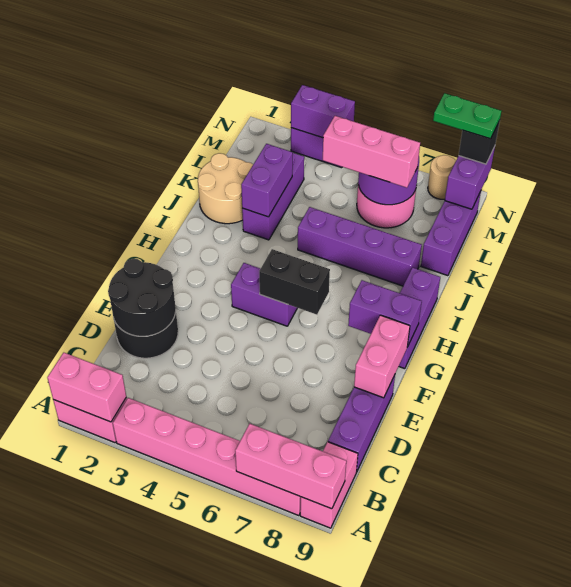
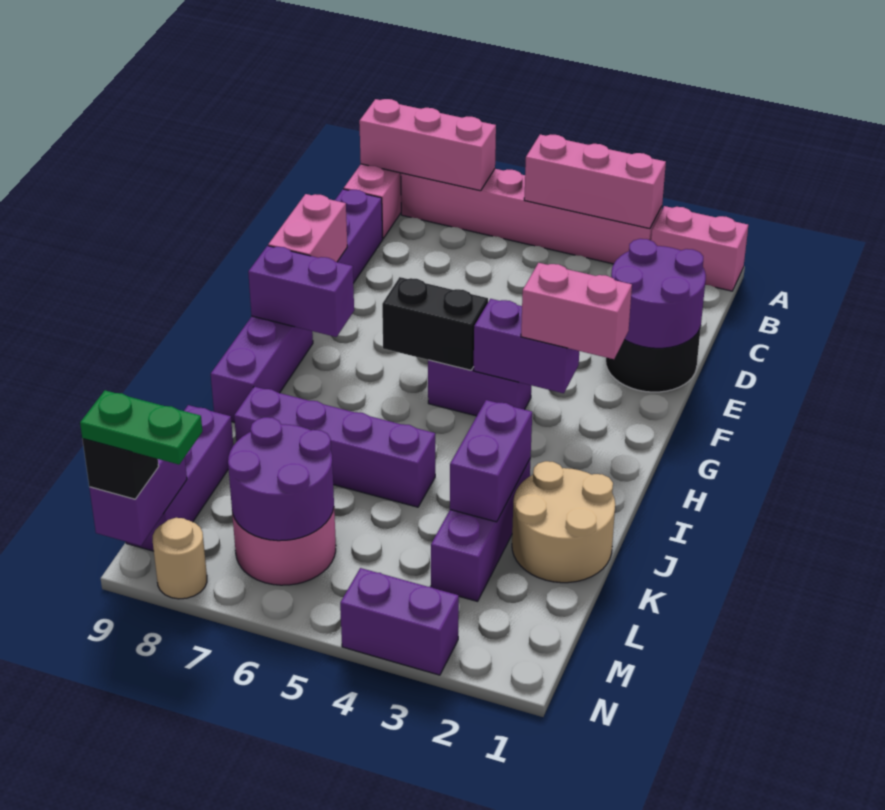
pink brick A1:A2 level 2 -> pink brick G2:G3 level 3
black round brick D1:E2 level 2 -> purple round brick D1:E2 level 2
pink brick L5:L7 level 3 -> pink brick A3:A5 level 2
purple brick N3:N4 level 2 -> purple brick G3:G4 level 2

